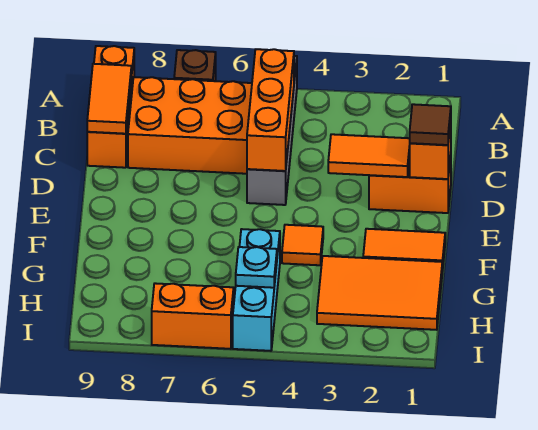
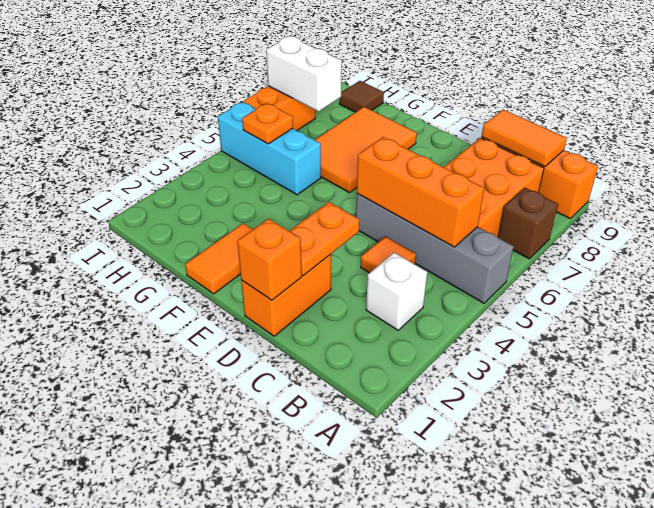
none -> white brick B3 level 1
brown tile D1 level 3 -> brown tile H9 level 1
orange tile D2:D3 level 2 -> orange plate D2:D3 level 2
orange tile F4 level 1 -> orange tile C4 level 1
orange tile G1:H3 level 1 -> orange tile F6:G8 level 1
cyan plate H5 level 2 -> orange plate H5 level 2
none -> white brick H7:I7 level 2

